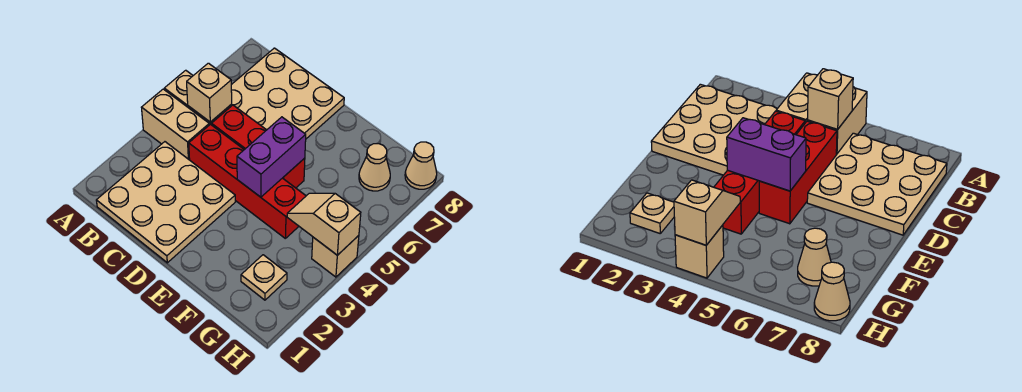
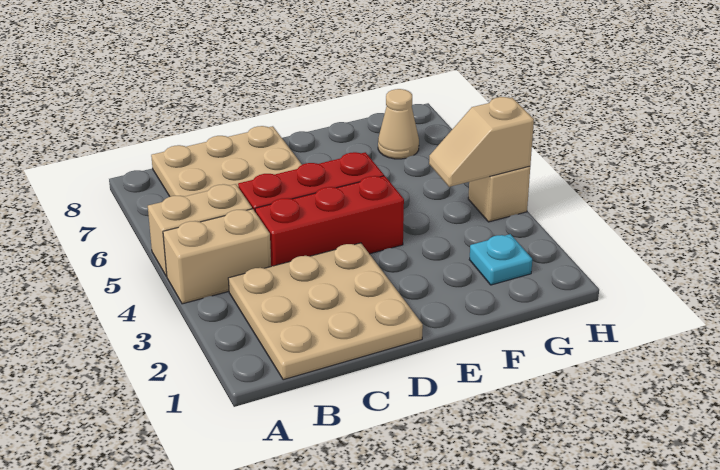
tan brick B5 level 2 -> none
red brick C4:F4 level 1 -> red brick C4:E4 level 1
purple brick E4:E5 level 2 -> none
tan plate G2 level 1 -> cyan plate G2 level 1
tan cone H8 level 1 -> none

